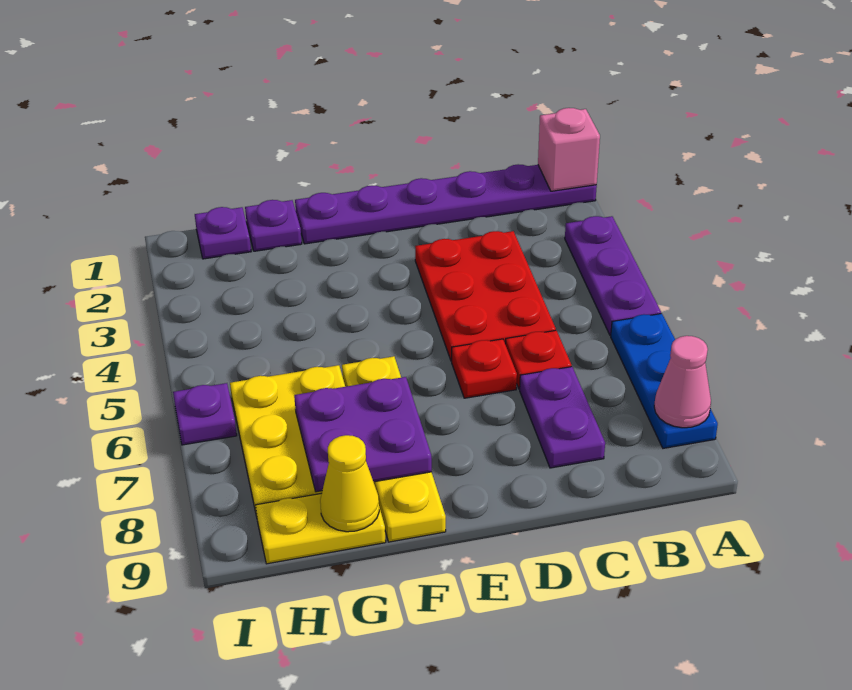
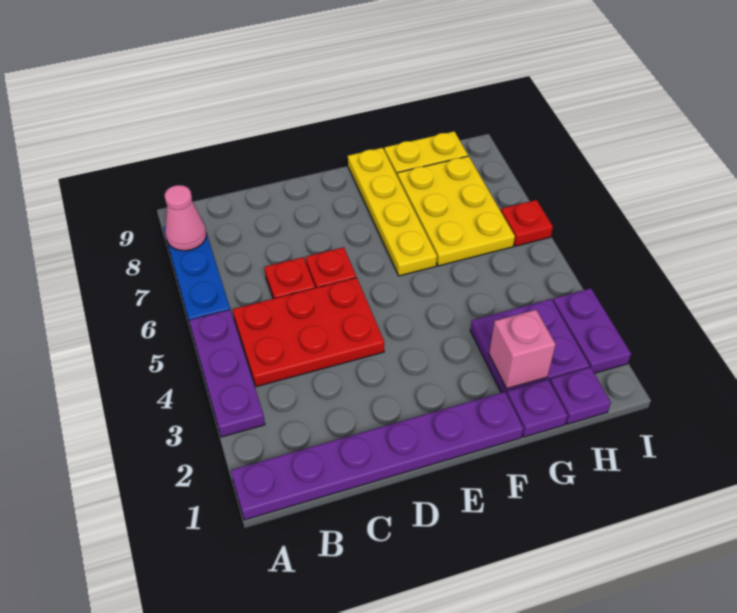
pink brick A1 level 2 -> pink brick G2 level 2
red plate C3:D5 level 1 -> red plate B4:D5 level 1
purple plate C7:C8 level 1 -> purple plate I2:I3 level 1
purple plate F7:G8 level 2 -> purple plate G2:H3 level 1
yellow cone G9 level 2 -> none
purple plate I6 level 1 -> red plate I6 level 1

